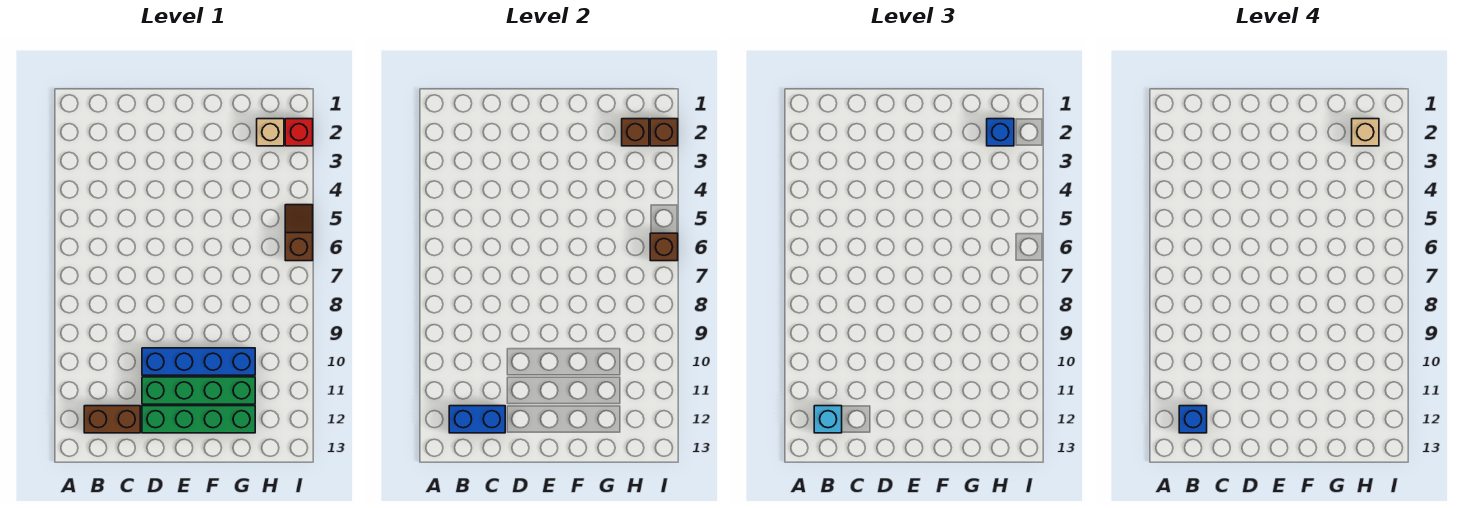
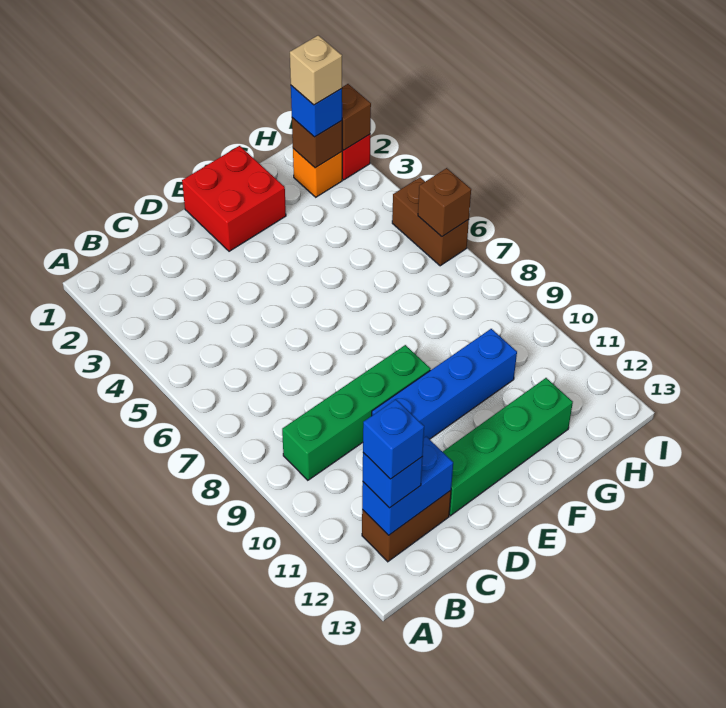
cyan brick B12 level 3 -> blue brick B12 level 3
green brick D11:G11 level 1 -> green brick B9:E9 level 1
none -> red brick E1:F2 level 1
tan brick H2 level 1 -> orange brick H2 level 1
brown slope I5:I6 level 1 top 6 -> brown brick I5:I6 level 1

